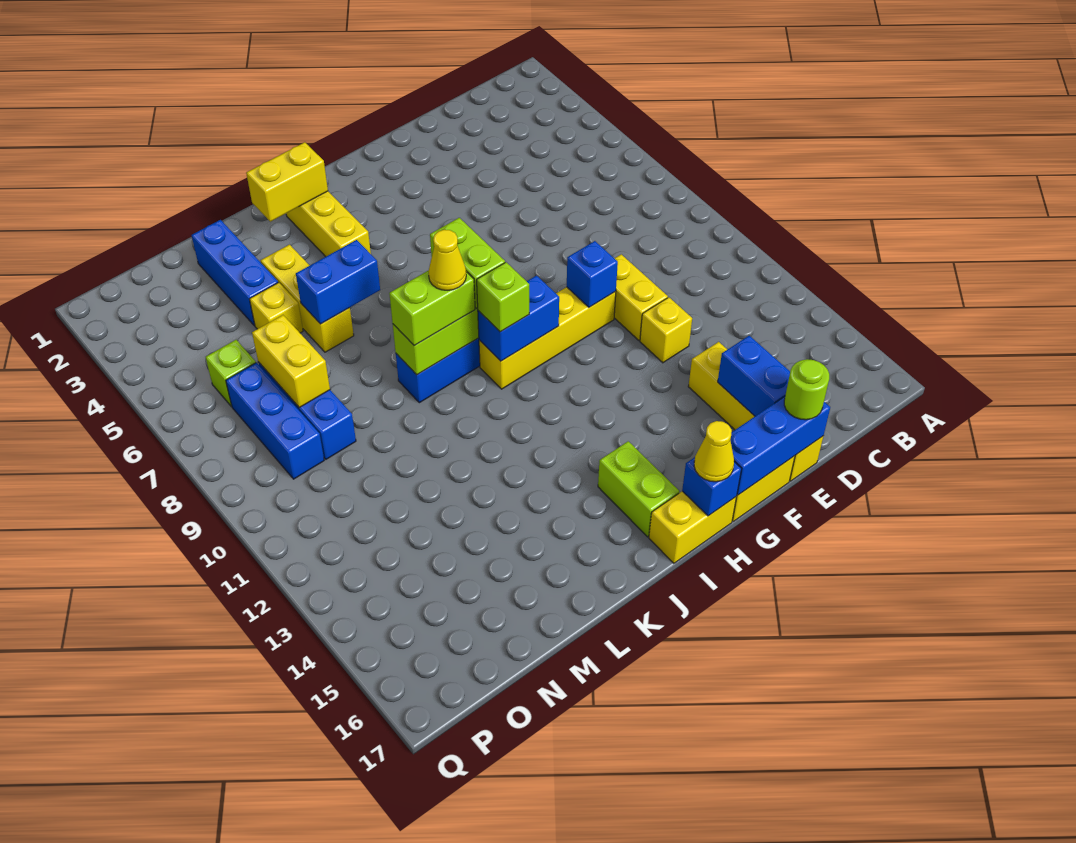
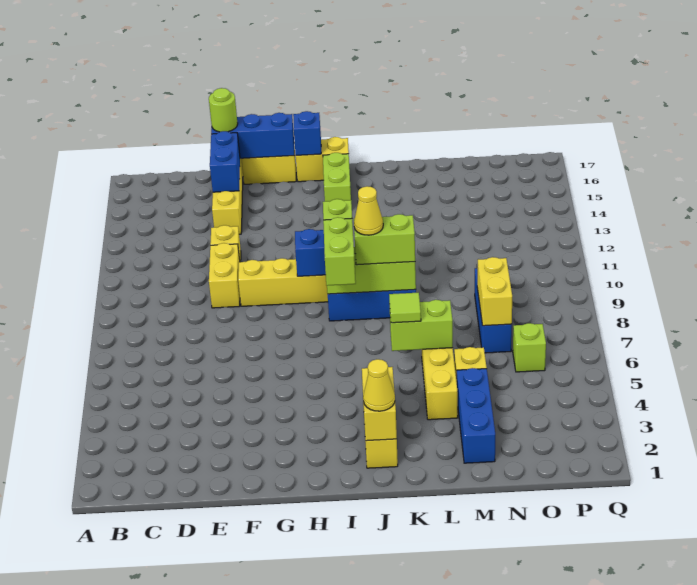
blue brick F10 level 2 -> none
yellow cone H17 level 3 -> yellow cone J2 level 3
yellow brick J2:K2 level 2 -> yellow brick J2:J3 level 2
blue brick K6:L6 level 2 -> lime brick K6:L6 level 2
none -> lime tile K6 level 3
blue brick O7:O9 level 1 -> none

